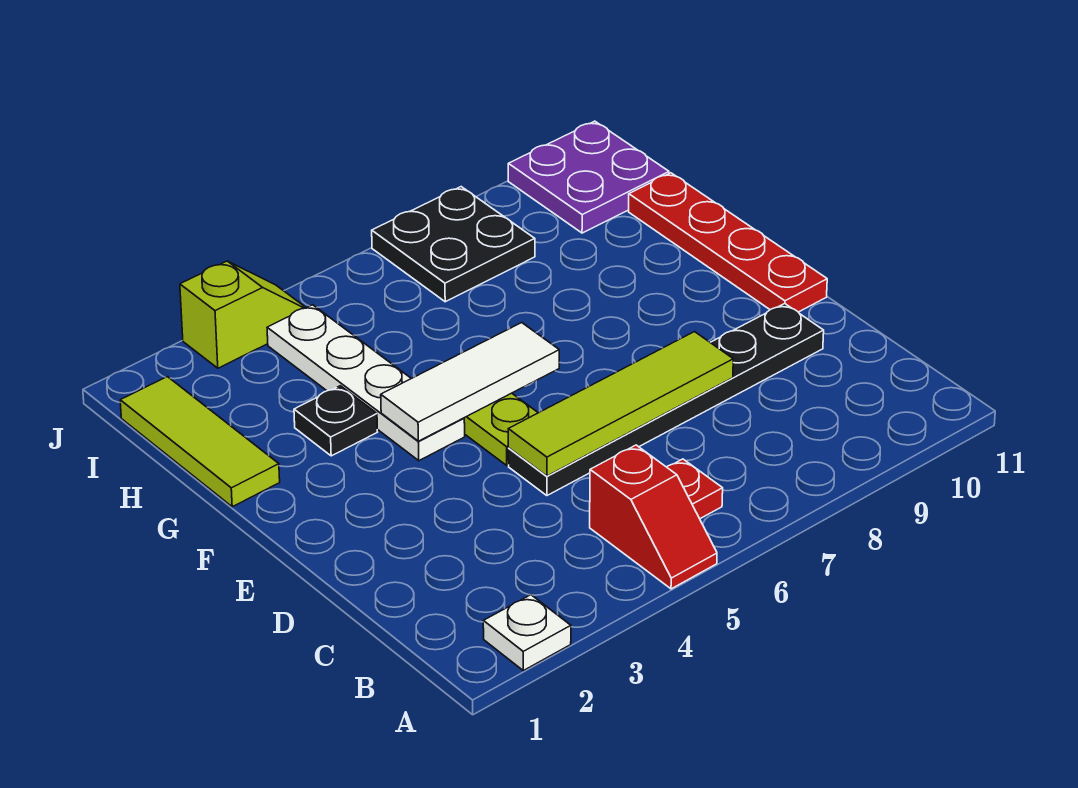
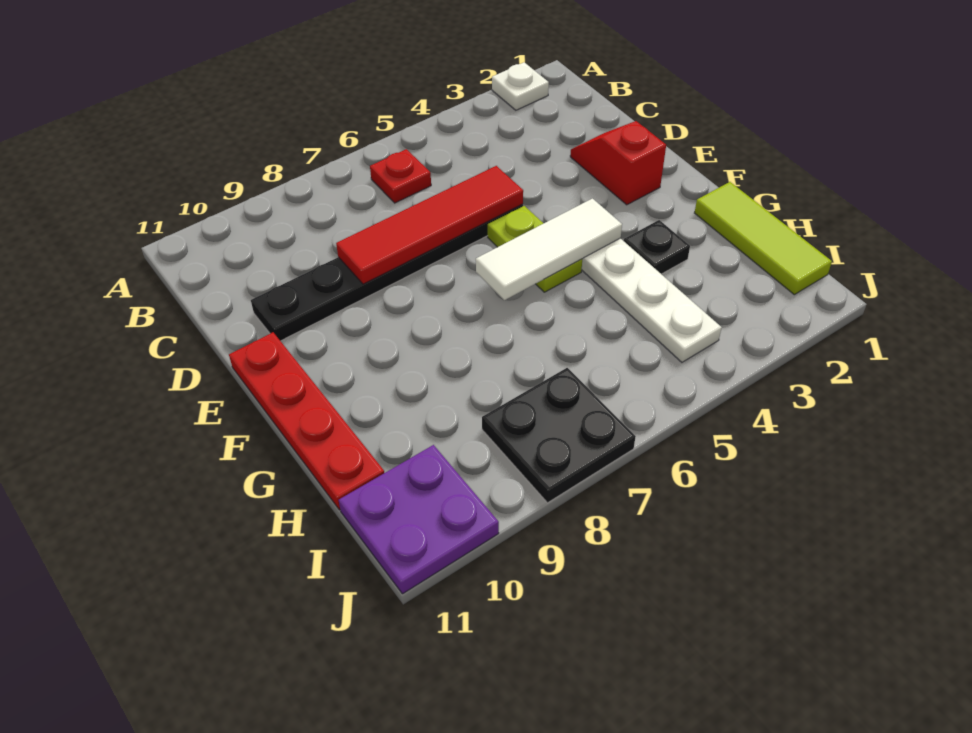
red slope A5:B5 level 1 top B -> red slope D2:E2 level 1 top E
lime tile D5:D8 level 2 -> red tile D5:D8 level 2
lime slope J3:J4 level 1 top 3 -> none

